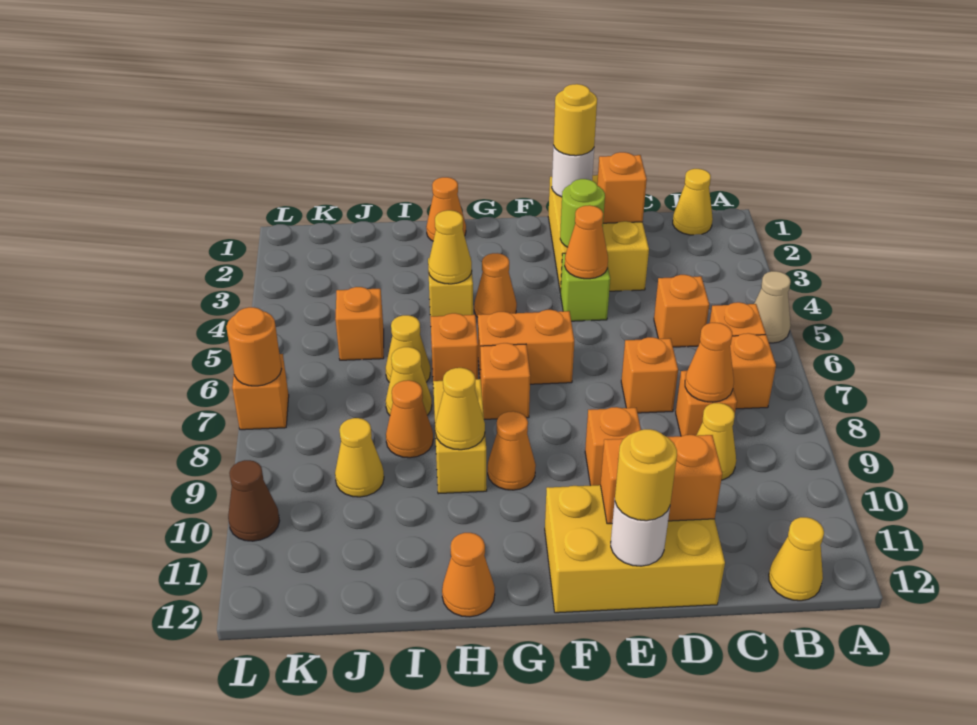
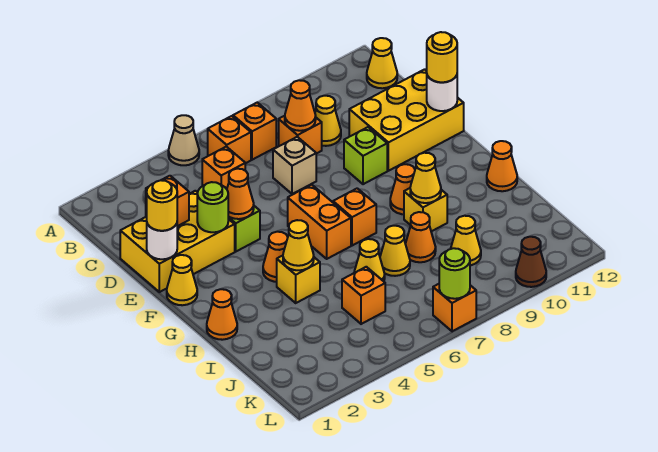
yellow cone B1 level 1 -> yellow cone F1 level 1
orange brick D7 level 1 -> tan brick D7 level 1
yellow brick D11:F12 level 1 -> yellow brick D10:E12 level 1
orange brick D11:E11 level 2 -> none
orange brick E9 level 1 -> lime brick E9 level 1
orange brick H6 level 1 -> none
yellow brick H8:H9 level 1 -> yellow brick H9 level 1
orange round brick L7 level 2 -> lime round brick L7 level 2

